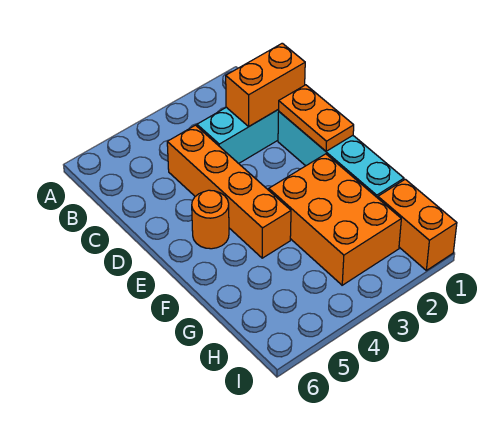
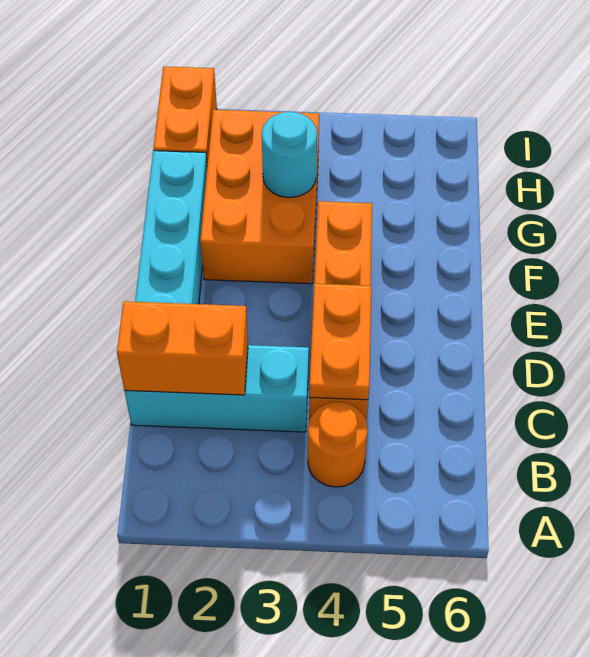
orange plate D1:E1 level 2 -> orange plate C4:D4 level 2
orange round brick E5 level 1 -> orange round brick B4 level 1
none -> cyan round brick G3 level 2

